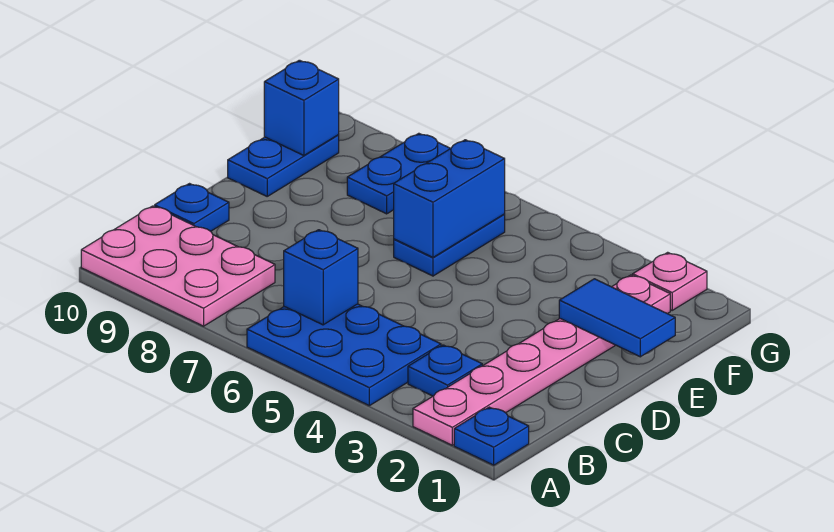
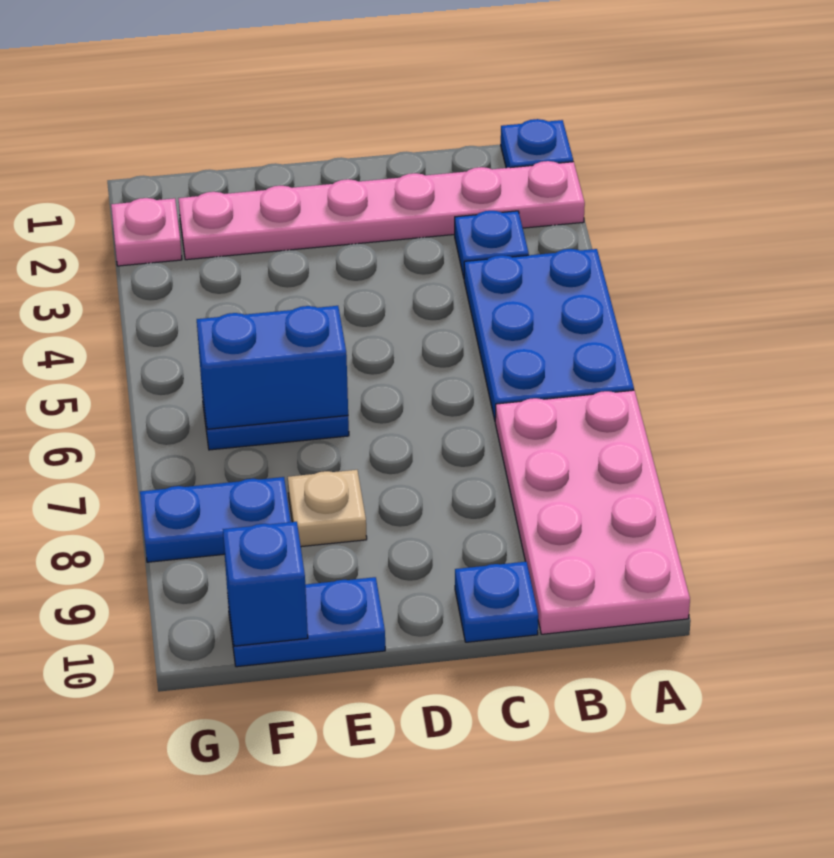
pink plate A8:B10 level 1 -> pink plate A7:B10 level 1
blue brick B6 level 2 -> none
blue tile E1:E2 level 2 -> none
none -> tan plate E8 level 1

